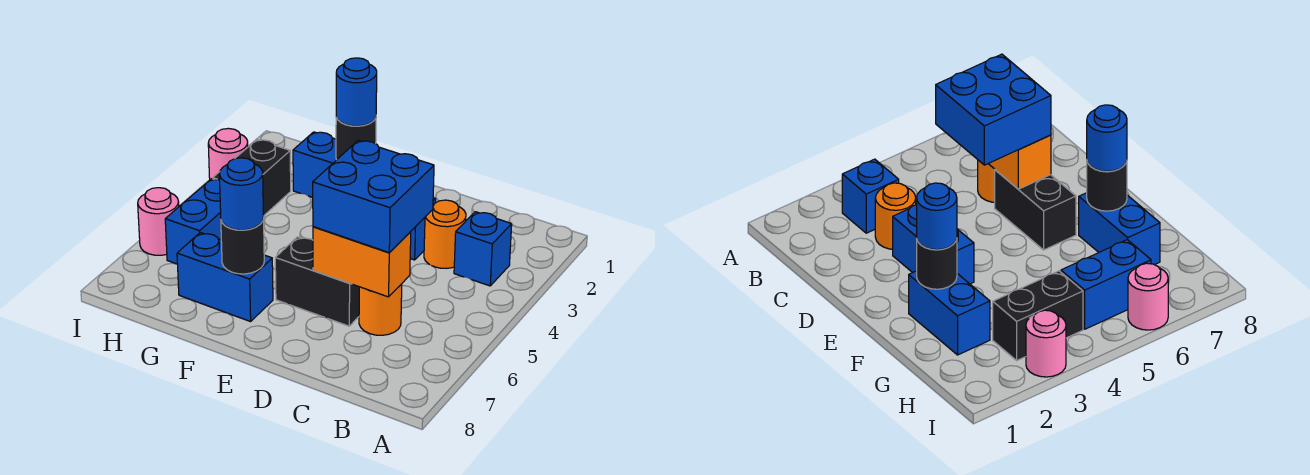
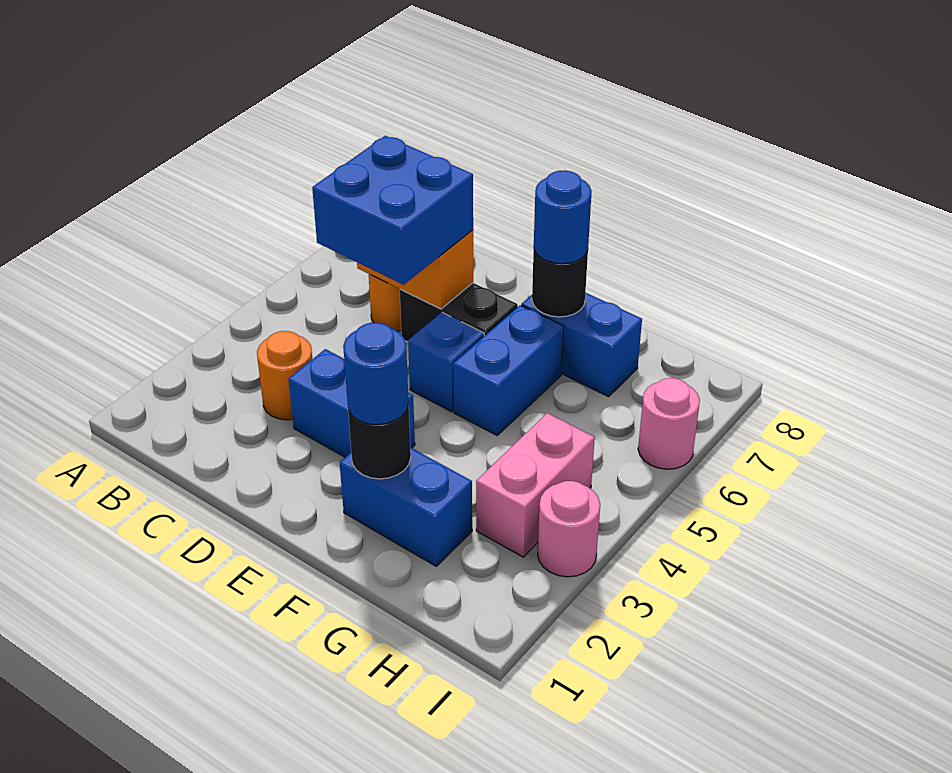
blue brick B3 level 1 -> blue brick E5 level 1
black brick H3:H4 level 1 -> pink brick H3:H4 level 1
blue brick H5:H6 level 1 -> blue brick F5:F6 level 1

